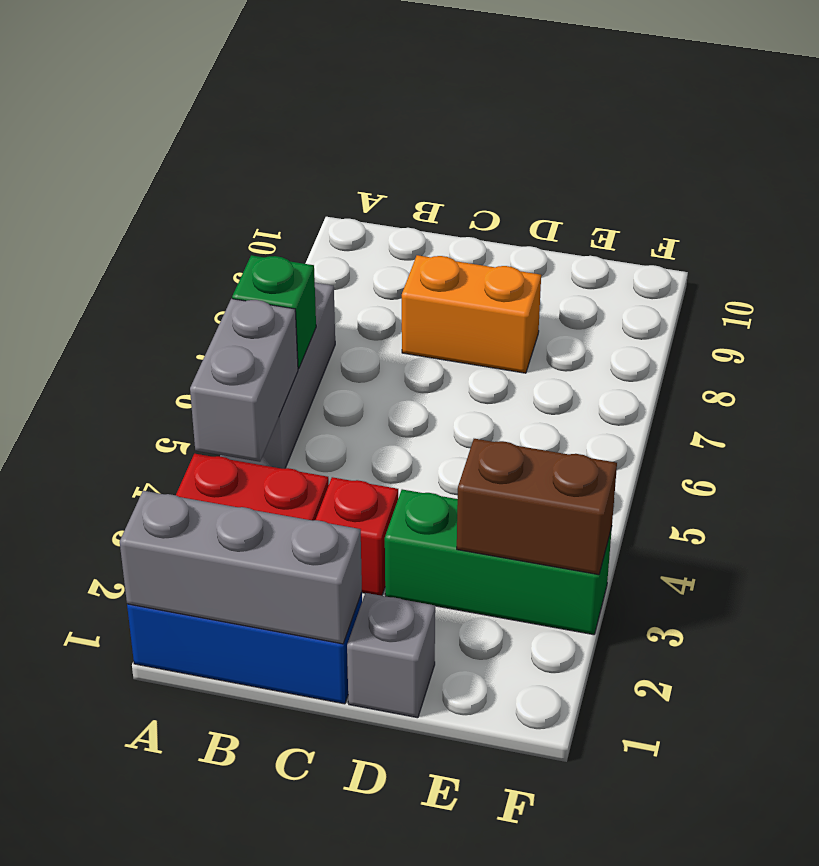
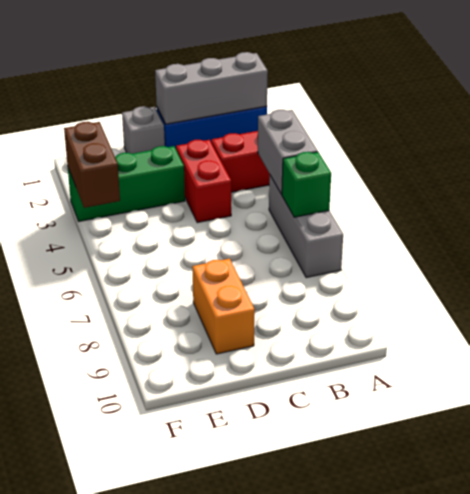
red brick C3 level 1 -> red brick C3:C4 level 1
orange brick C8:D8 level 1 -> orange brick D8:D9 level 1
brown brick E3:F3 level 2 -> brown brick F3:F4 level 2

